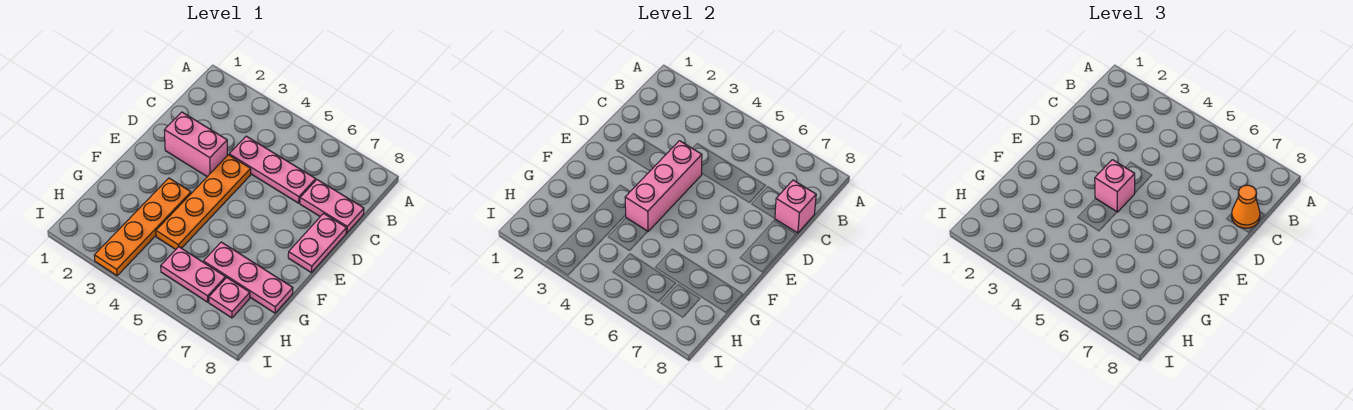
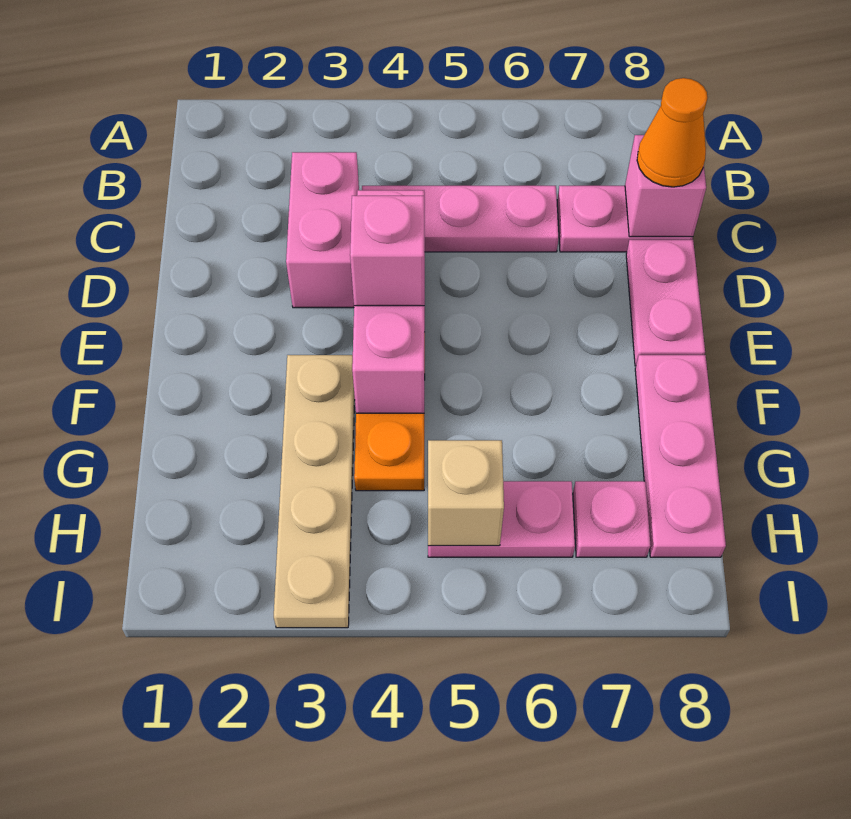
pink brick D2:D3 level 1 -> pink brick C3:D3 level 1
orange plate F3:I3 level 1 -> tan plate F3:I3 level 1
pink plate G6:G8 level 1 -> pink plate F8:H8 level 1
none -> tan brick H5 level 2

